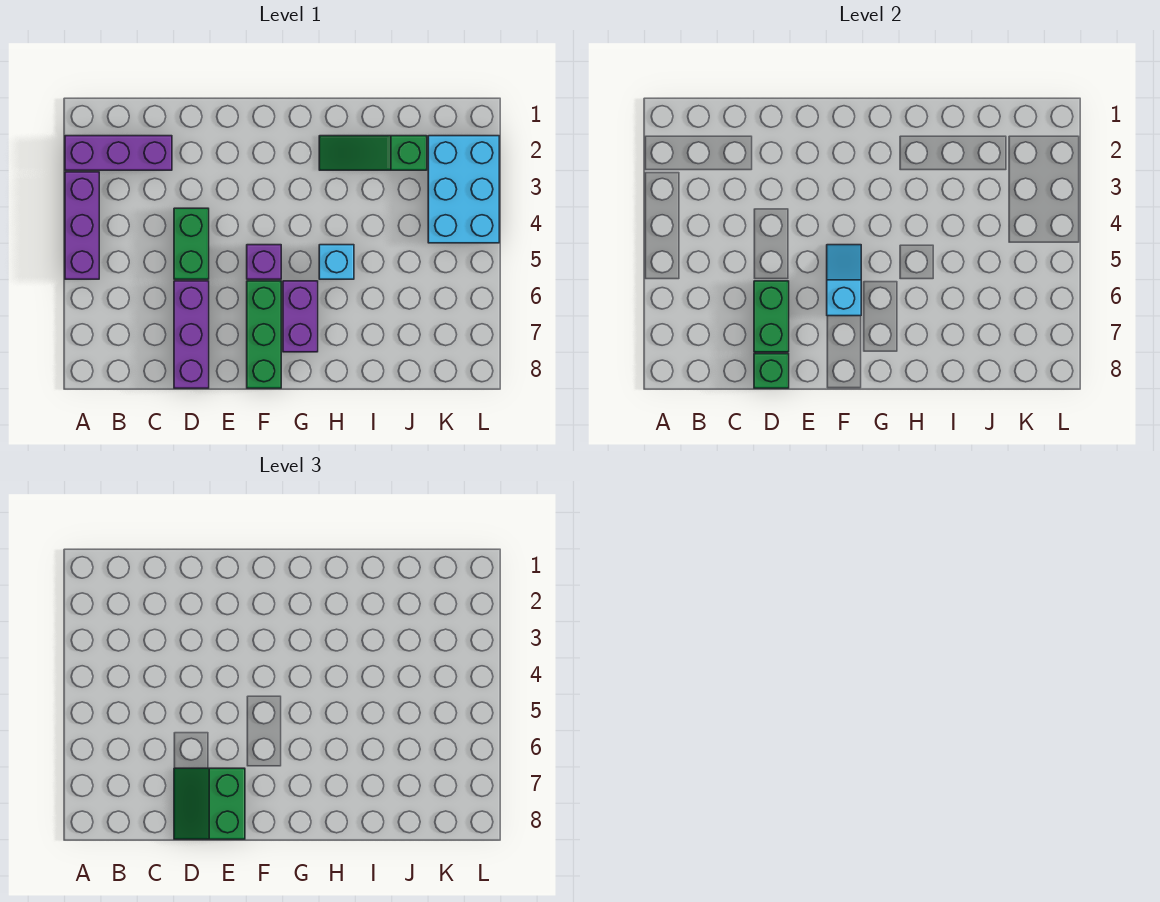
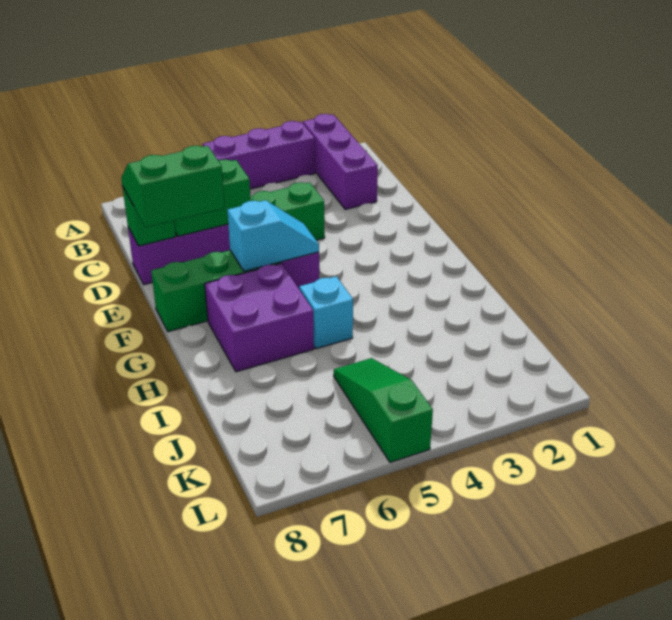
purple brick G6:G7 level 1 -> purple brick G6:H7 level 1
green slope H2:J2 level 1 top J -> green slope J5:L5 level 1 top L
cyan brick K2:L4 level 1 -> none

